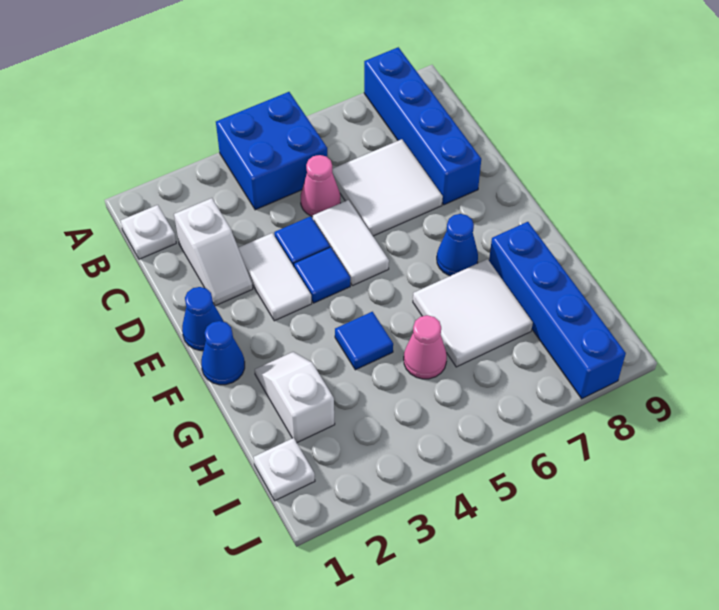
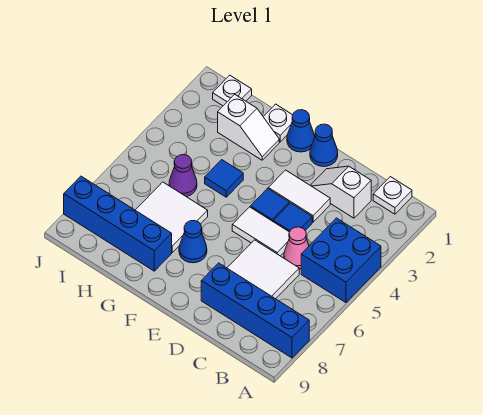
none -> white plate G1 level 1
pink cone H5 level 1 -> purple cone H5 level 1

